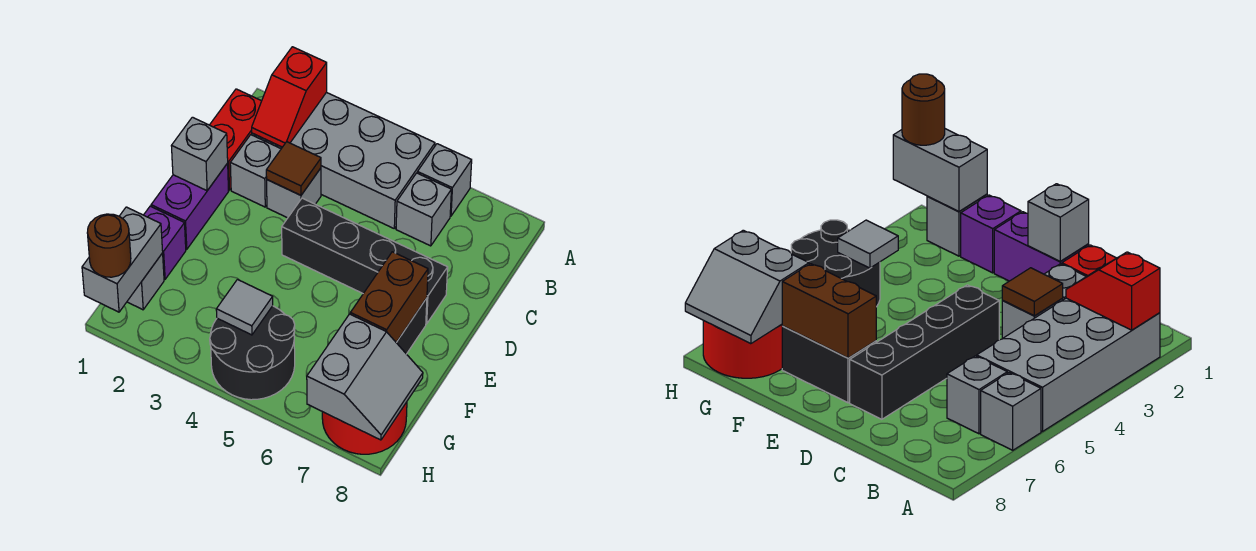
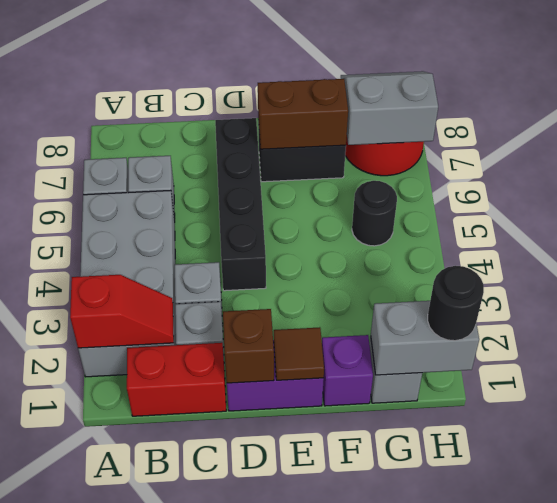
brown tile C3 level 2 -> brown tile E1 level 2
grey brick D1 level 2 -> brown brick D1 level 2
black round brick G4:H5 level 1 -> black round brick G5 level 1
grey tile G4 level 2 -> none
brown round brick H1 level 3 -> black round brick H1 level 3

